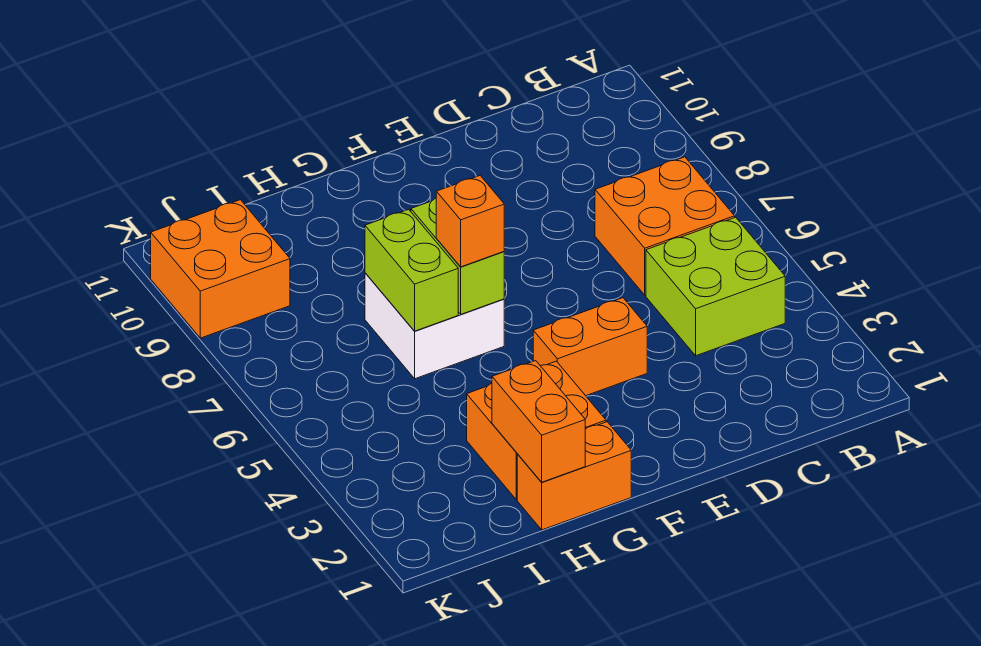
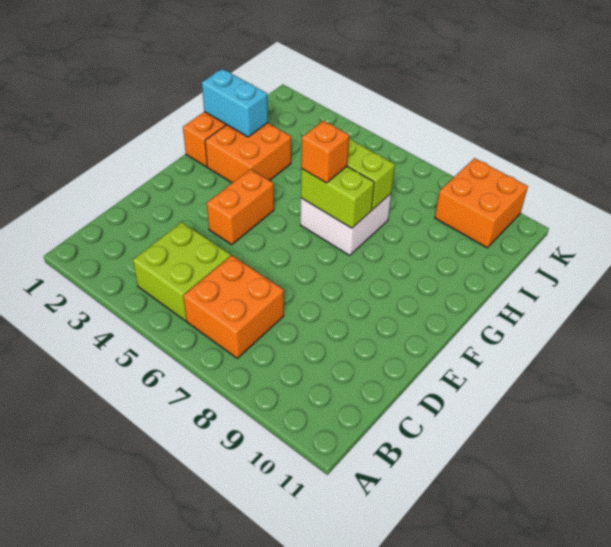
orange brick H1:H2 level 2 -> cyan brick H1:H2 level 2

